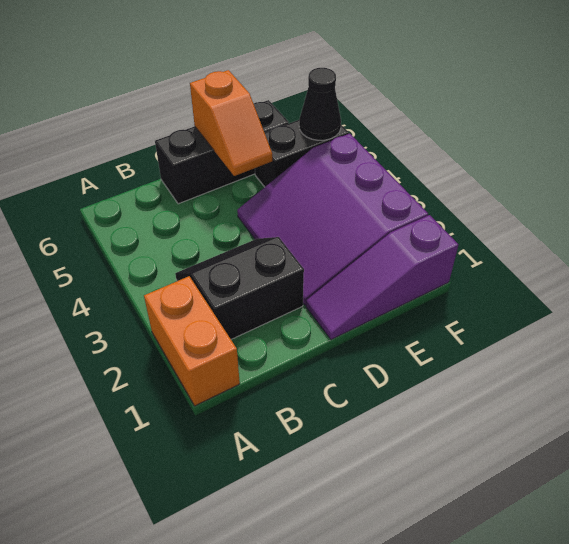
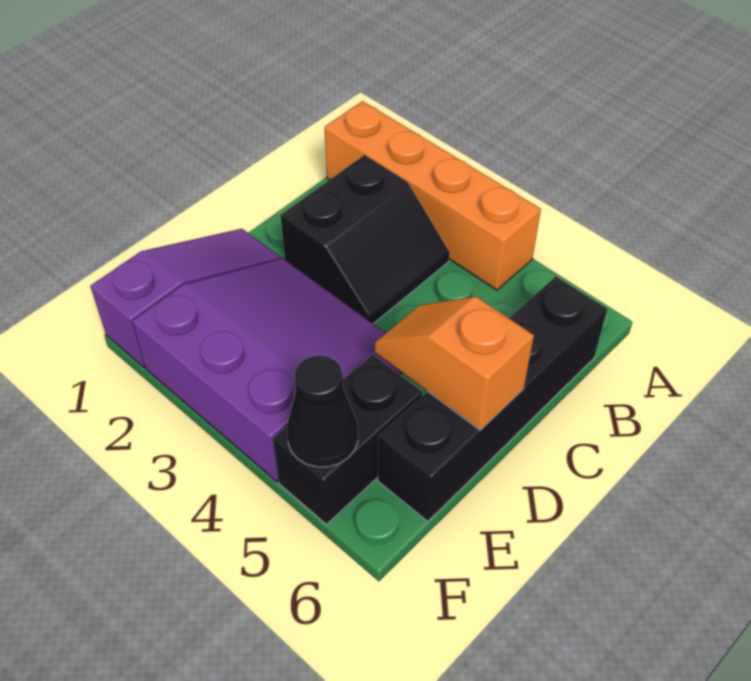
orange brick A1:A2 level 1 -> orange brick A1:A4 level 1
black brick C6:E6 level 1 -> black brick B6:E6 level 1

